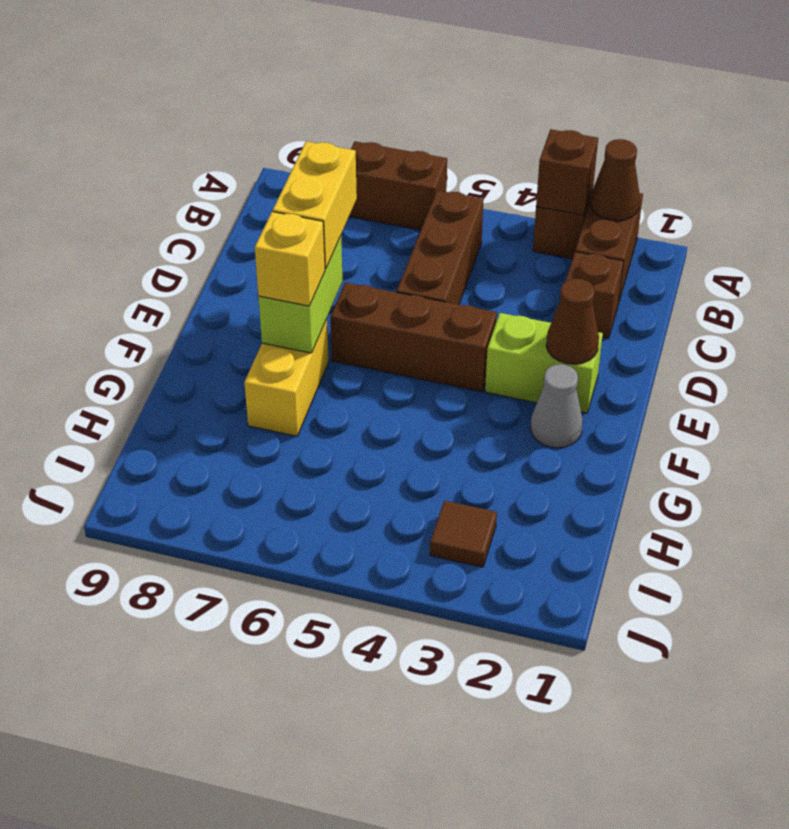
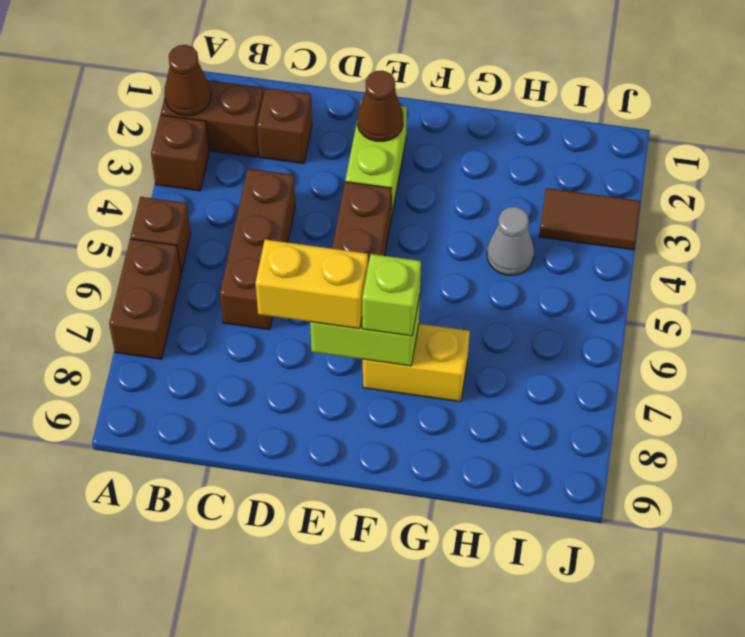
brown brick A3 level 2 -> brown brick A5 level 1
brown brick B5:D5 level 1 -> brown brick C4:C6 level 1
grey cone F2 level 1 -> grey cone H4 level 1
yellow brick F7 level 3 -> lime brick F7 level 3
brown tile I3 level 1 -> brown tile I3:J3 level 1

